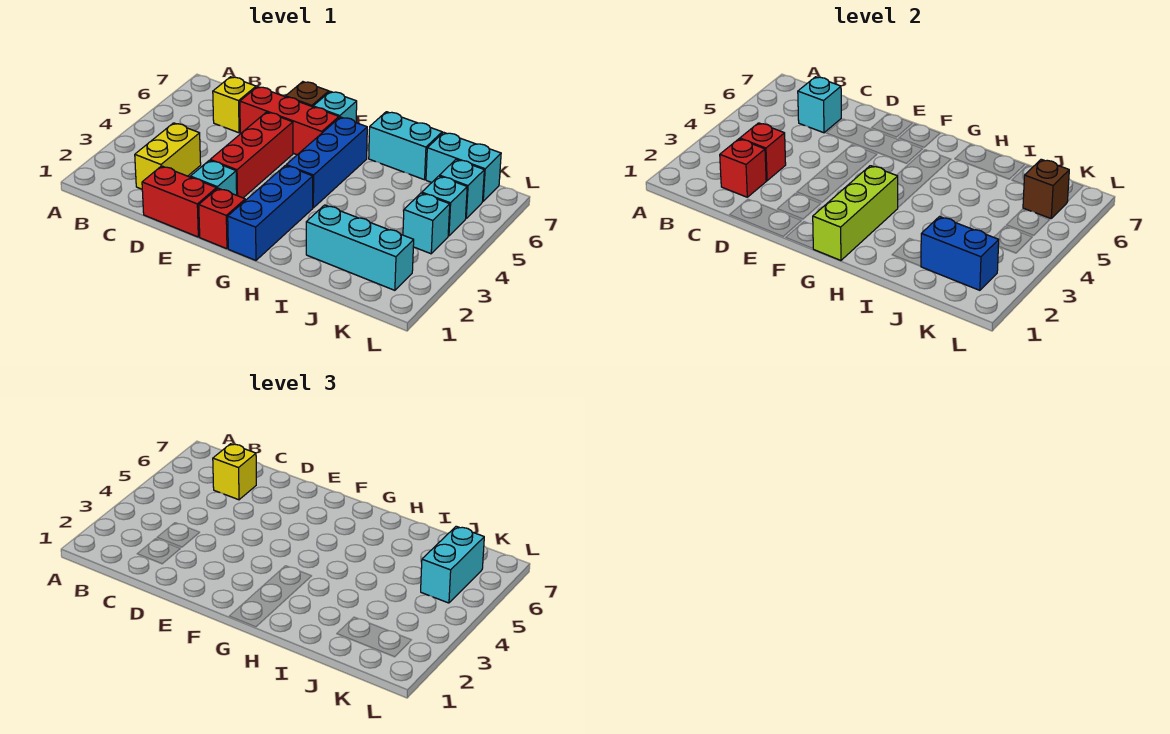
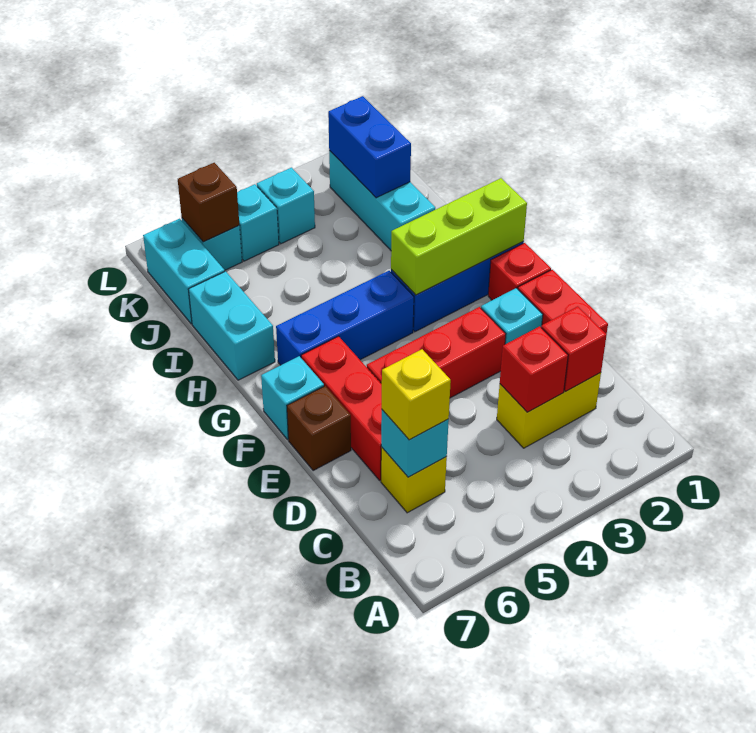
cyan brick K5:K6 level 3 -> none

